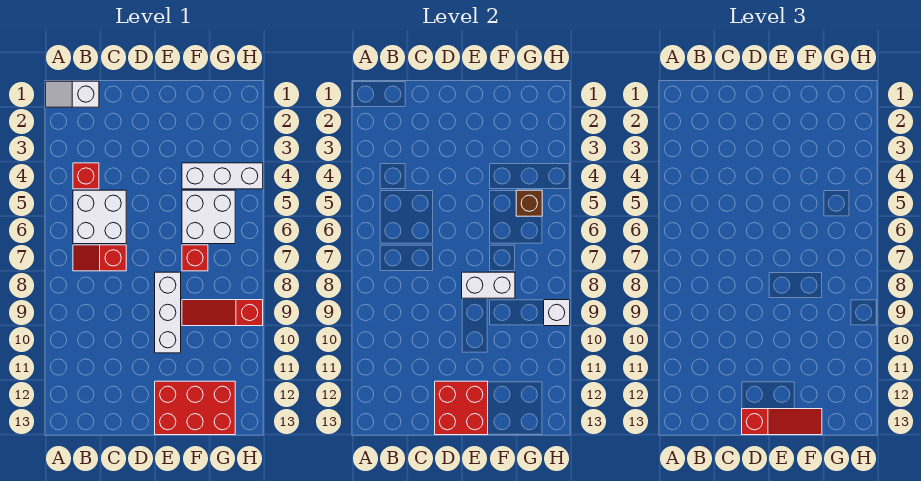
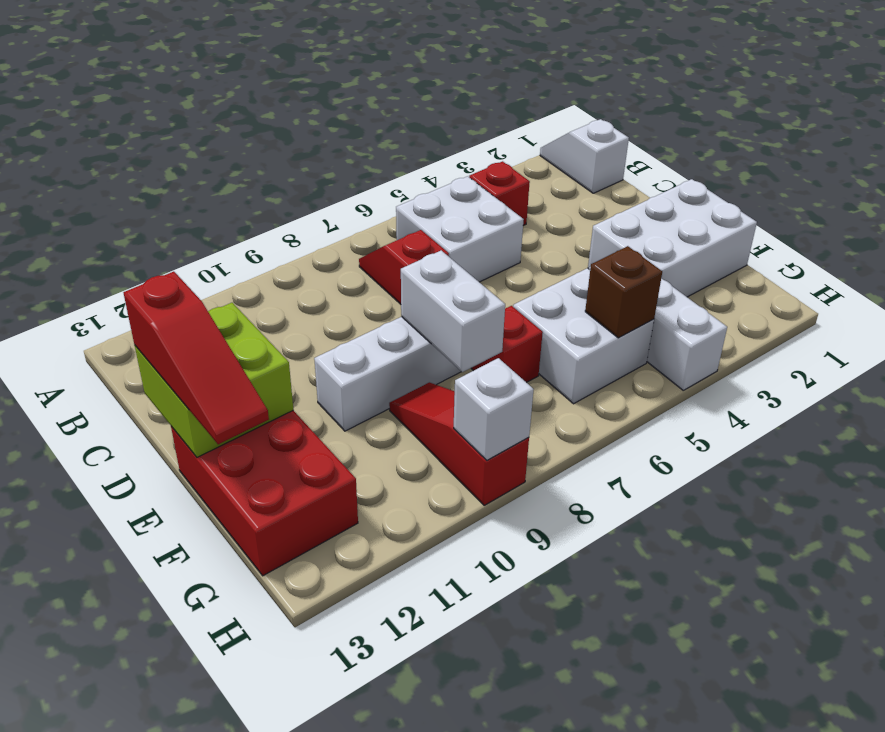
red brick D12:E13 level 2 -> lime brick D12:E13 level 2
none -> white brick E1:F3 level 1

